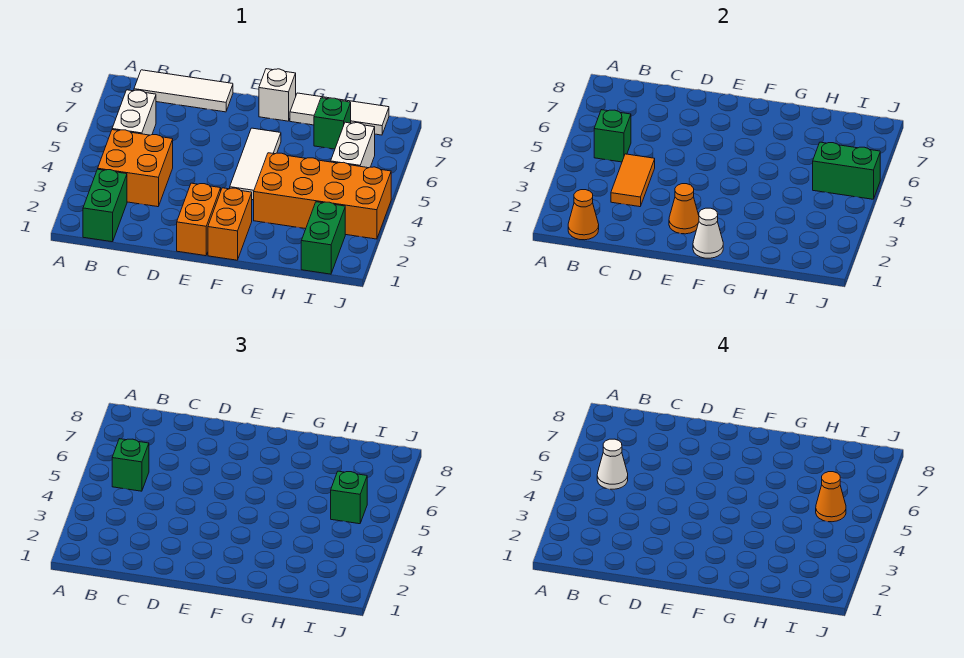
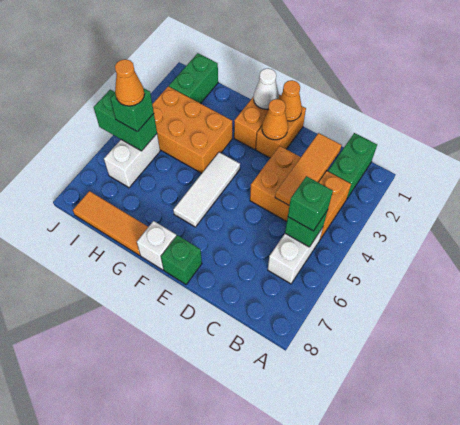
orange cone B1 level 2 -> orange cone E1 level 2
orange brick B3:C4 level 1 -> orange brick B3:D4 level 1
white cone B5 level 4 -> none
white tile B8:D8 level 1 -> none
orange tile C3:C4 level 2 -> orange tile C2:C4 level 2
orange brick G3:J4 level 1 -> orange brick G3:I4 level 1
white tile G8:I8 level 1 -> orange tile G8:I8 level 1
green brick H7 level 1 -> green brick E8 level 1

